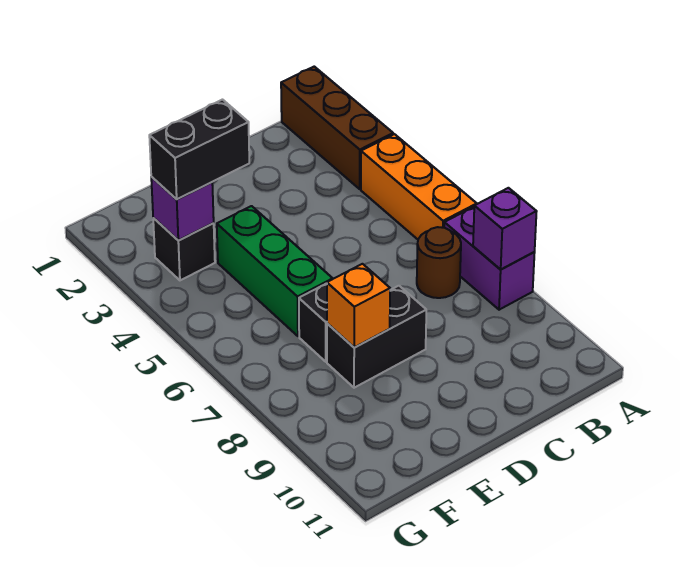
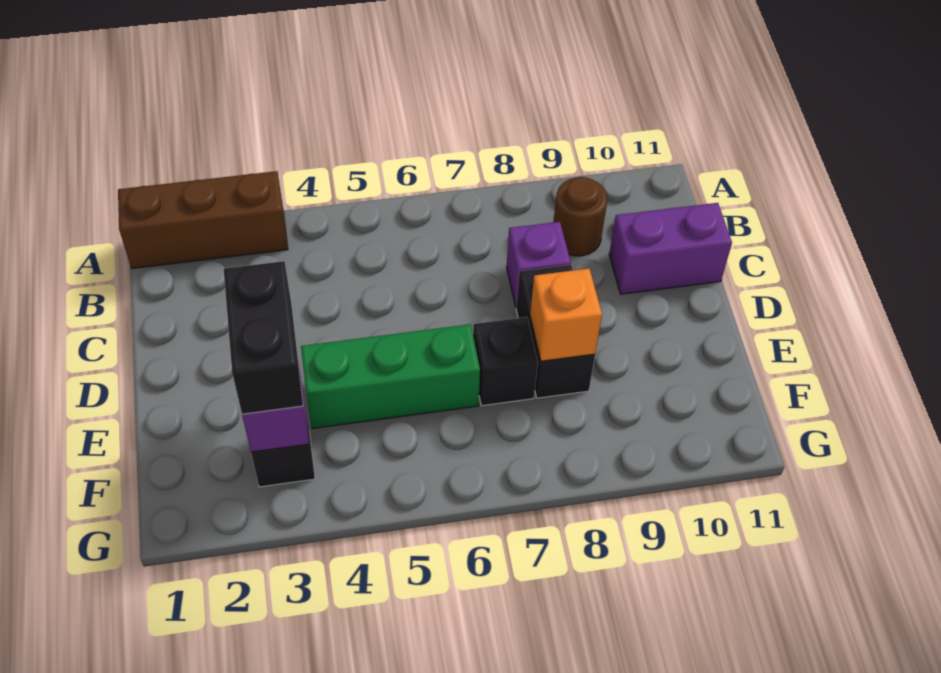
orange brick A4:A6 level 1 -> none
purple brick A7:A8 level 1 -> purple brick C10:C11 level 1
purple brick A8 level 2 -> purple brick C8 level 1
brown round brick B7 level 1 -> brown round brick B9 level 1

